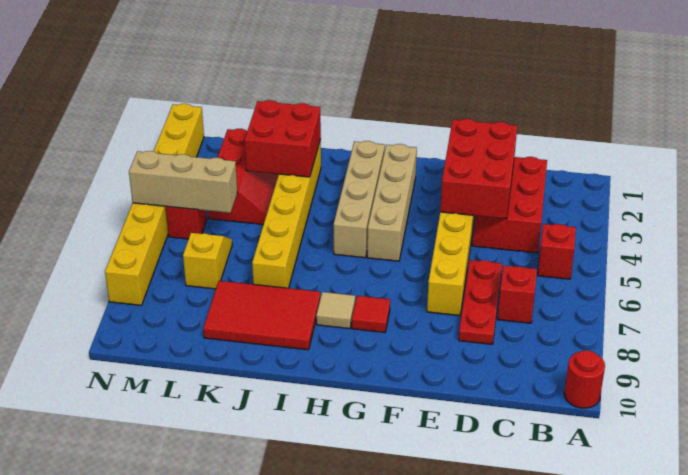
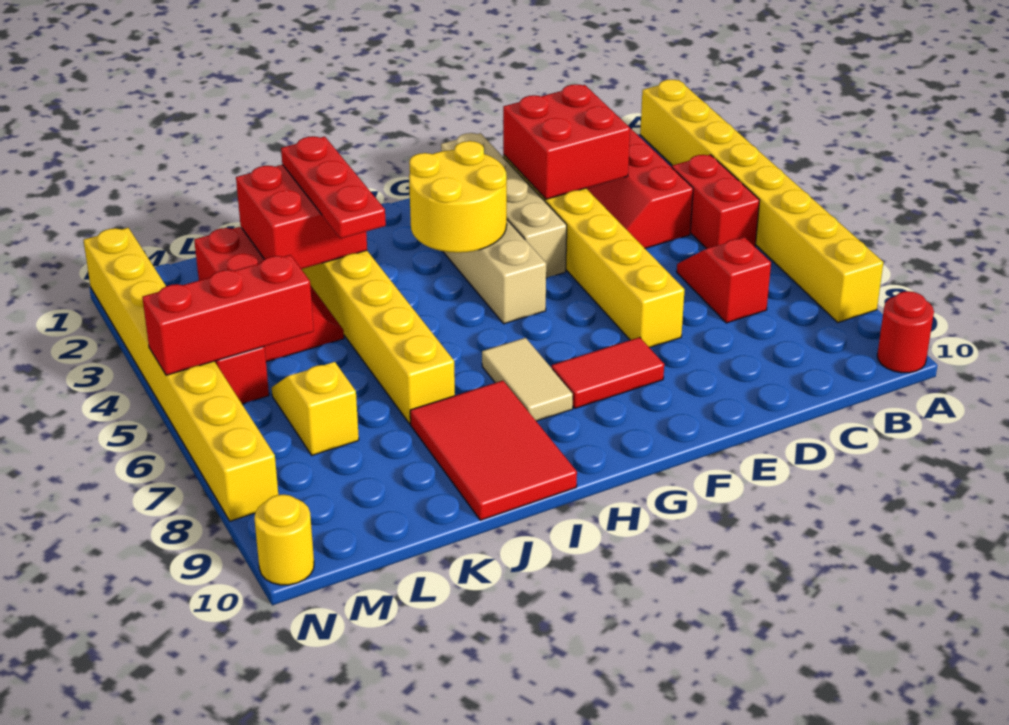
none -> yellow brick A1:A8 level 1
red brick B5 level 1 -> red brick B4:B5 level 1
red brick D2:E4 level 2 -> red brick D2:E3 level 2
red plate D6:D8 level 1 -> red plate J2:J4 level 3
none -> yellow round brick G3:H4 level 2
red tile G8 level 1 -> red tile F8:G8 level 1
tan brick H2:H5 level 1 -> tan brick F1:F4 level 1
tan tile H8 level 1 -> tan tile H7:H8 level 1
red tile I8:K9 level 1 -> red tile I8:J10 level 1
tan brick L5:N5 level 2 -> red brick L5:N5 level 2
none -> yellow round brick N10 level 1

